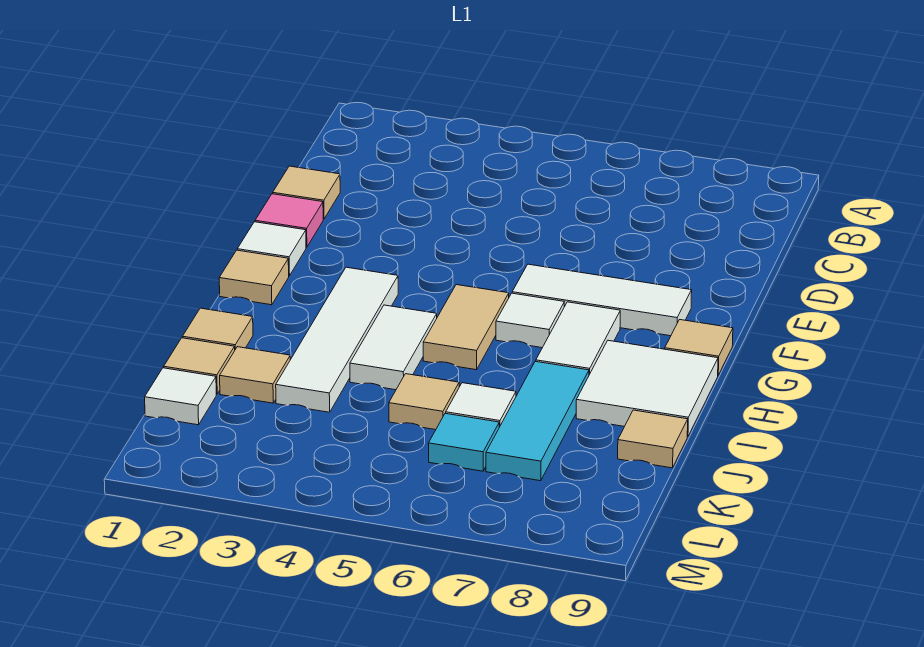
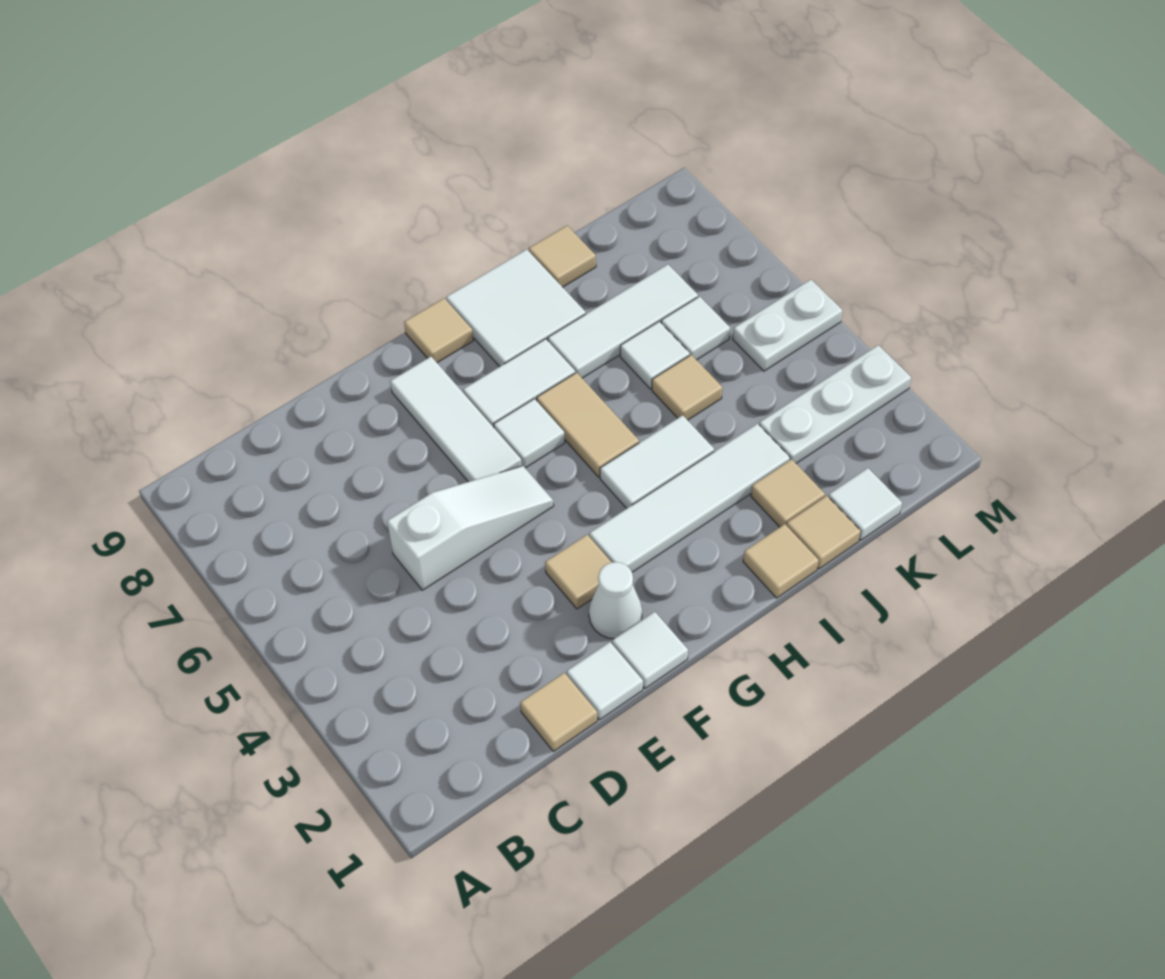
none -> white slope D5:F5 level 1 top D
pink tile E1 level 1 -> white tile E1 level 1
none -> white cone F2 level 1
tan tile G1 level 1 -> tan tile F3 level 1
tan tile G5:H5 level 1 -> tan tile H5:H6 level 1
cyan tile I7:K7 level 1 -> white tile I7:K7 level 1
none -> white plate K3:M3 level 1
cyan tile K6 level 1 -> white tile K6 level 1
none -> white plate L5:M5 level 1

